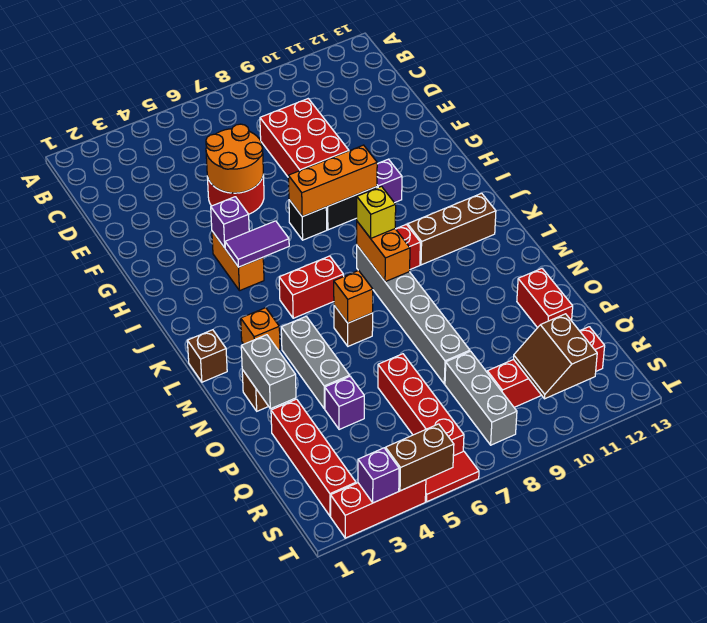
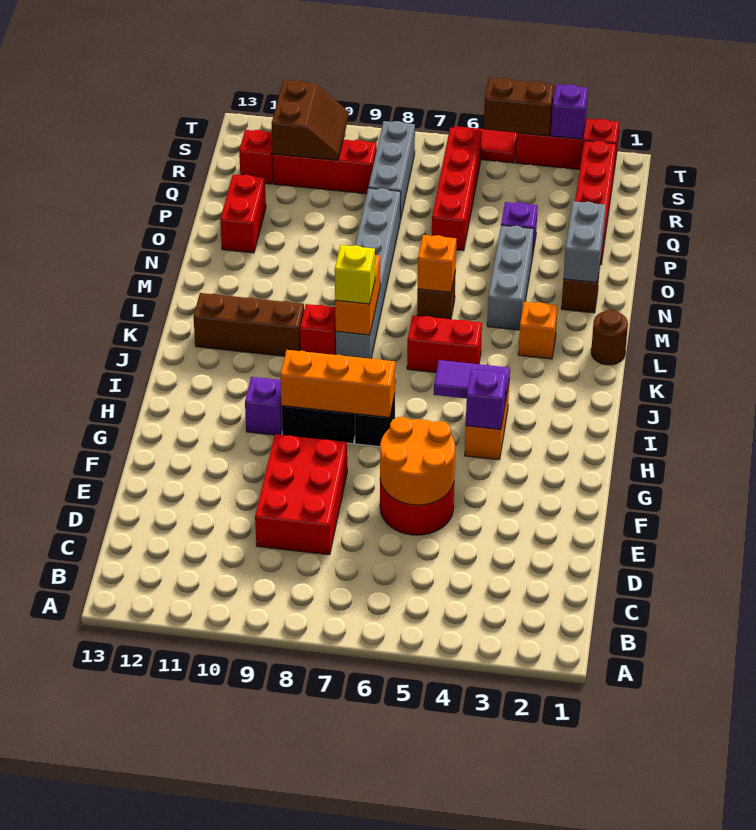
brown brick L1 level 1 -> brown round brick L1 level 1

